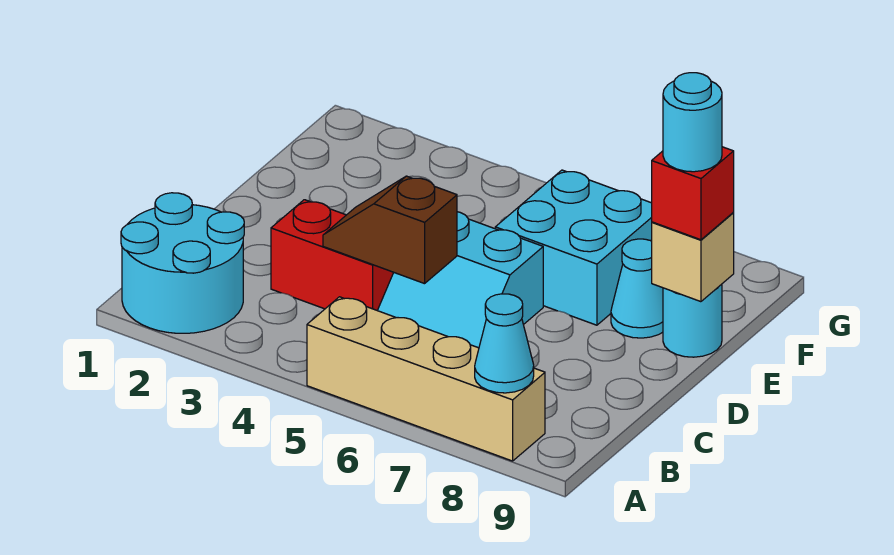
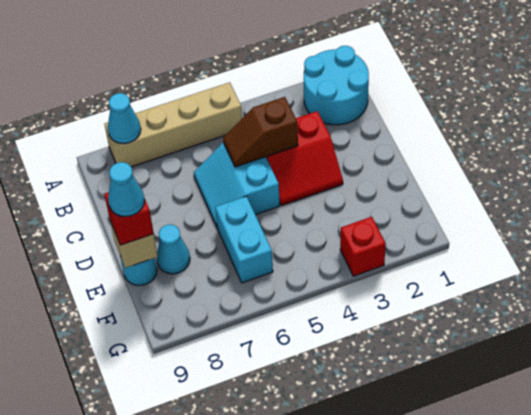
brown slope C4:C5 level 2 top 5 -> brown slope C4:C5 level 2 top 4
cyan slope C5:D6 level 1 top D -> cyan slope C5:D6 level 1 top 5
cyan brick E6:F7 level 1 -> cyan brick E6:F6 level 1
cyan round brick E9 level 4 -> cyan cone E9 level 4
none -> red brick G3 level 1

